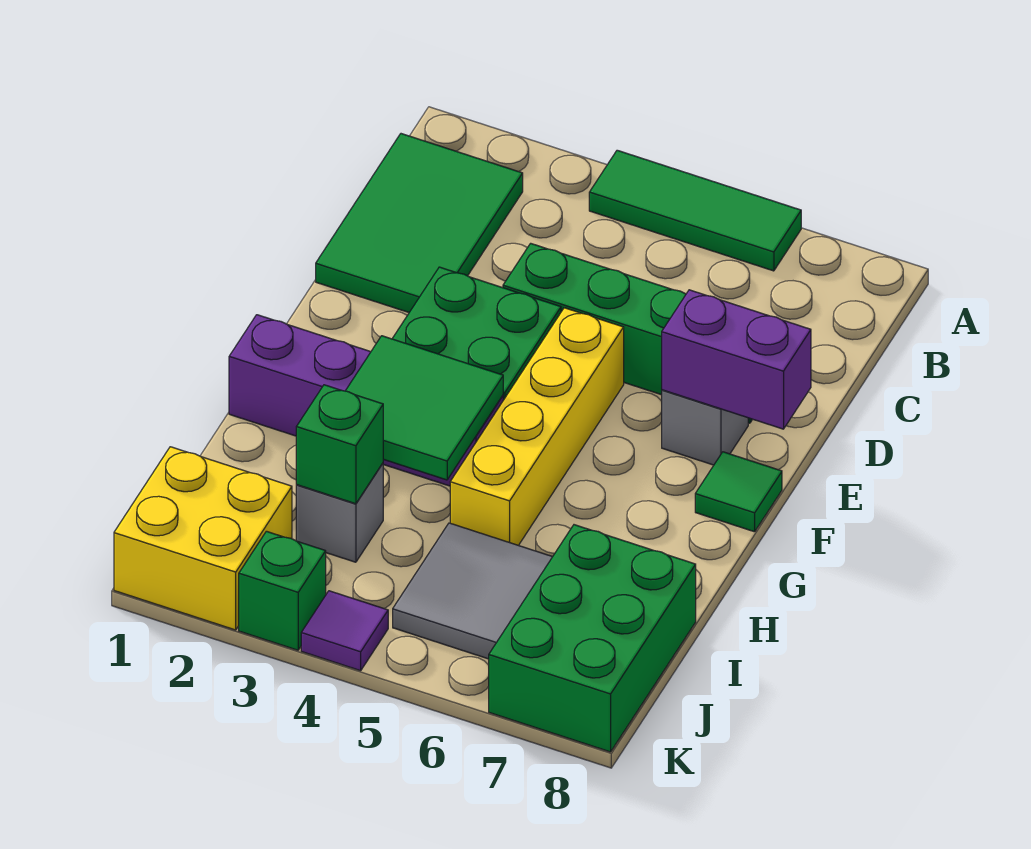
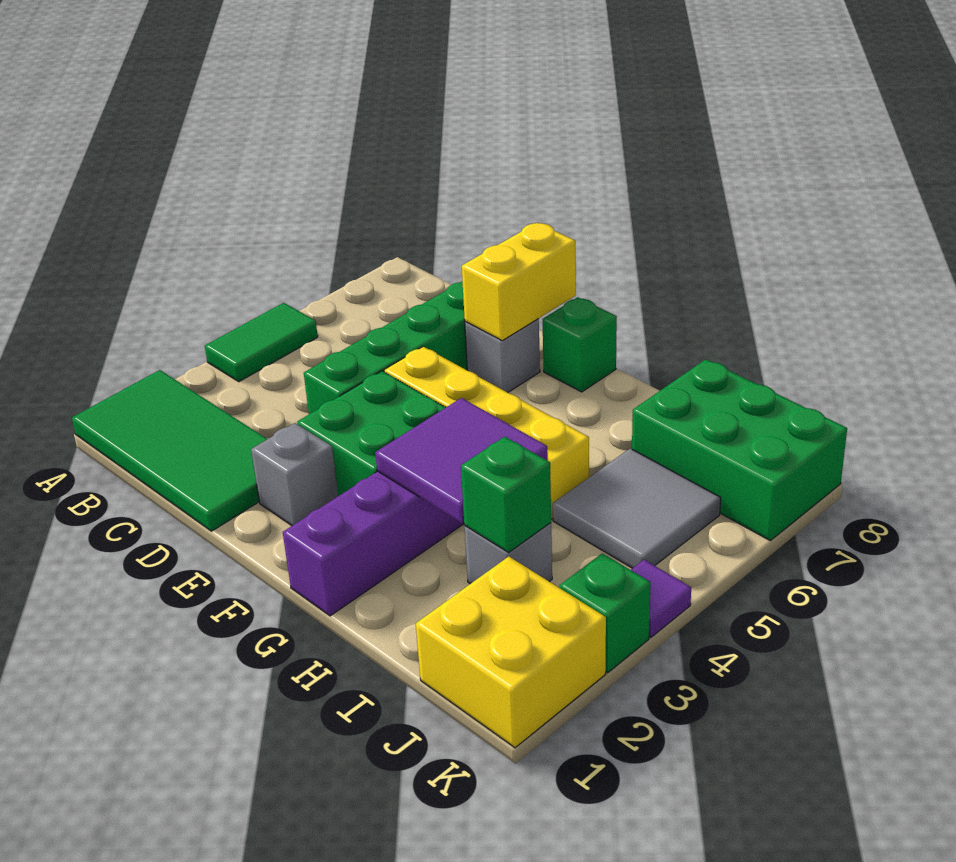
green tile A4:A6 level 1 -> green tile A4:A5 level 1
green tile B1:D2 level 1 -> green tile A1:D2 level 1
none -> grey brick E2 level 1
purple brick E7:E8 level 2 -> yellow brick E7:E8 level 2
green tile F8 level 1 -> green brick F8 level 1
green tile G3:H4 level 2 -> purple tile G3:H4 level 2

